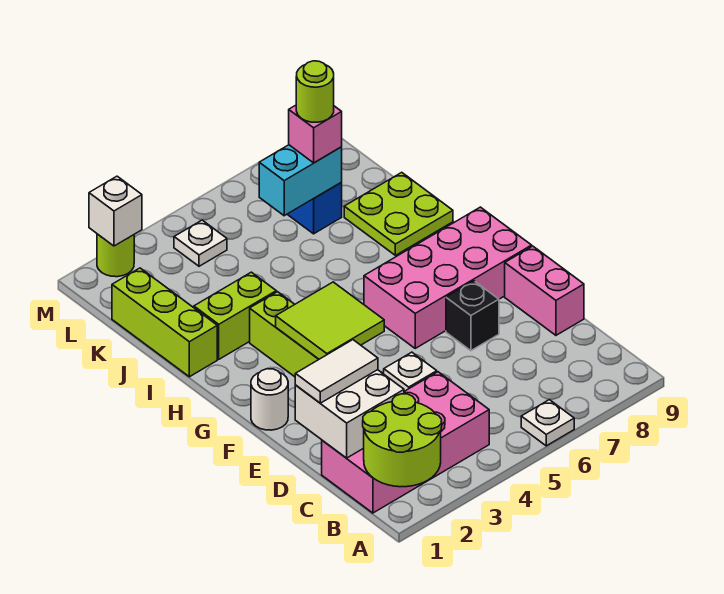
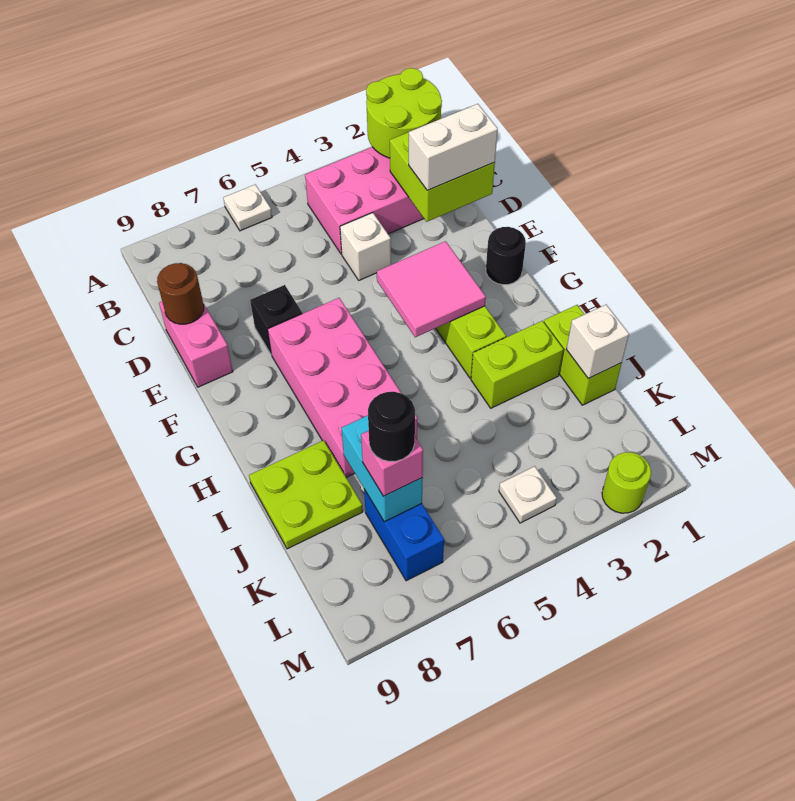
white brick C1:D2 level 2 -> lime brick C1:D2 level 2
white tile D1:D2 level 3 -> white brick D1:D2 level 3
none -> brown round brick D9 level 2
white round brick F1 level 1 -> black round brick F1 level 1
lime tile F3:G4 level 2 -> pink tile F3:G4 level 2
pink brick F6:G9 level 1 -> pink brick F6:I7 level 1
lime brick I1:K1 level 1 -> lime brick I1:J1 level 1
cyan brick K6:K7 level 2 -> cyan brick J7:K7 level 2
lime round brick K7 level 4 -> black round brick K7 level 4
white brick M2 level 2 -> white brick J1 level 2

